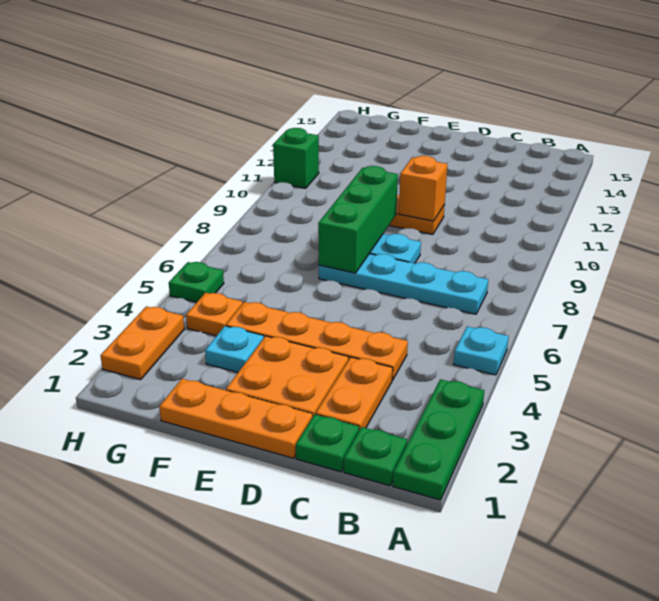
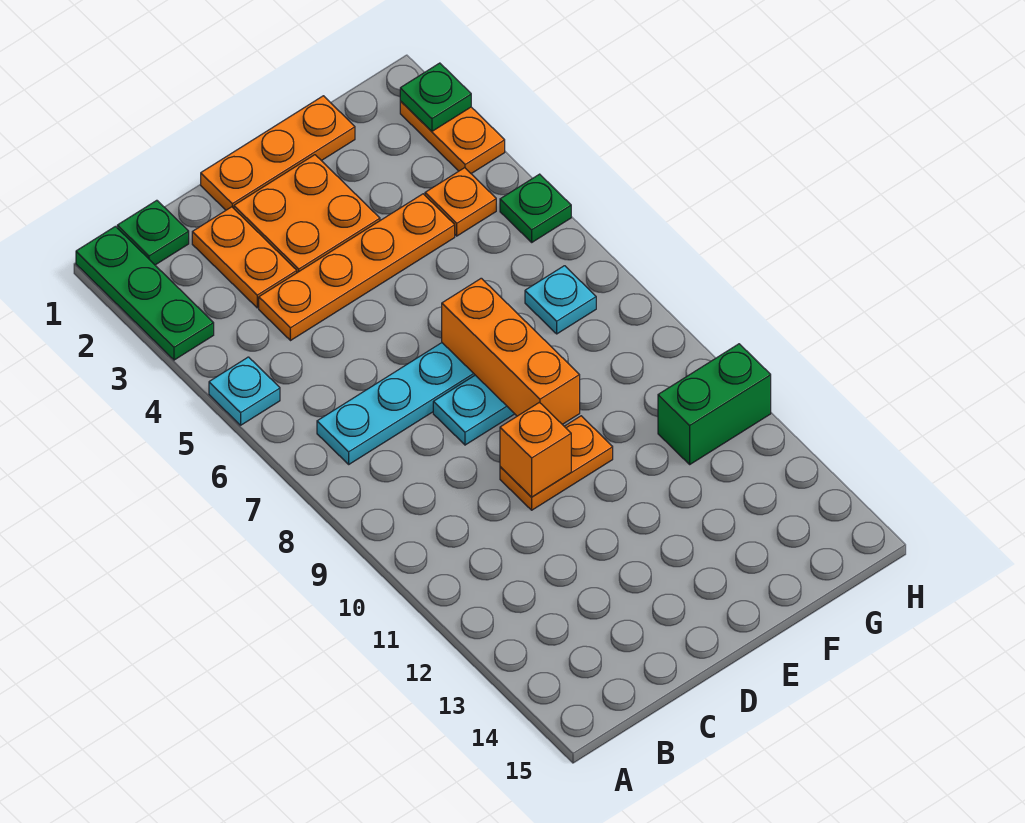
green plate C1 level 1 -> green plate H2 level 2
green brick E7:E9 level 2 -> orange brick E7:E9 level 2
cyan plate F3 level 1 -> cyan plate G7 level 1
green brick H11 level 1 -> green brick G11:H11 level 1

